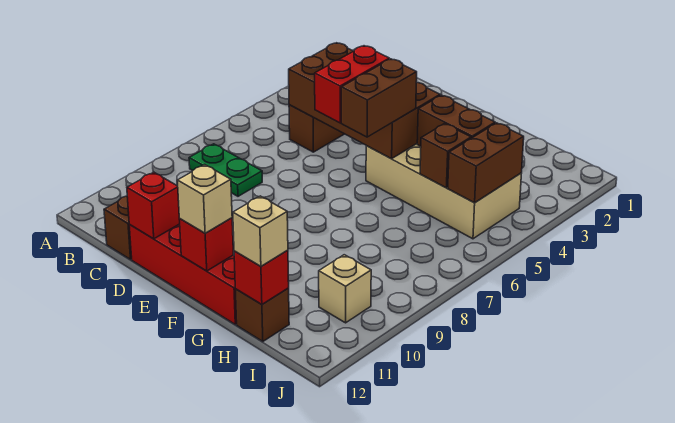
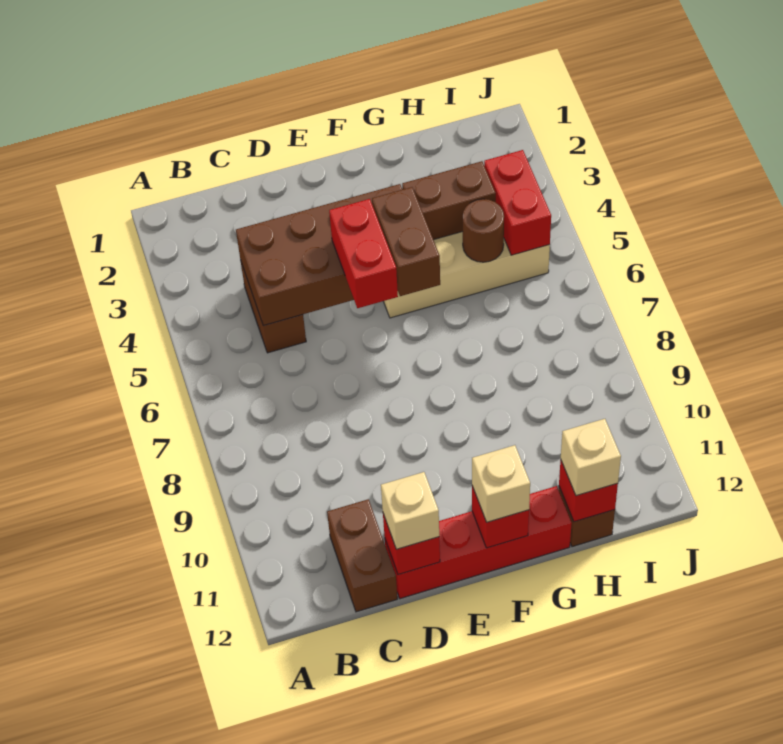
green plate B8:C8 level 1 -> none
brown brick H5 level 2 -> brown round brick H5 level 2
brown brick I4:I5 level 2 -> red brick I4:I5 level 2
tan brick I10 level 1 -> tan brick D12 level 3

